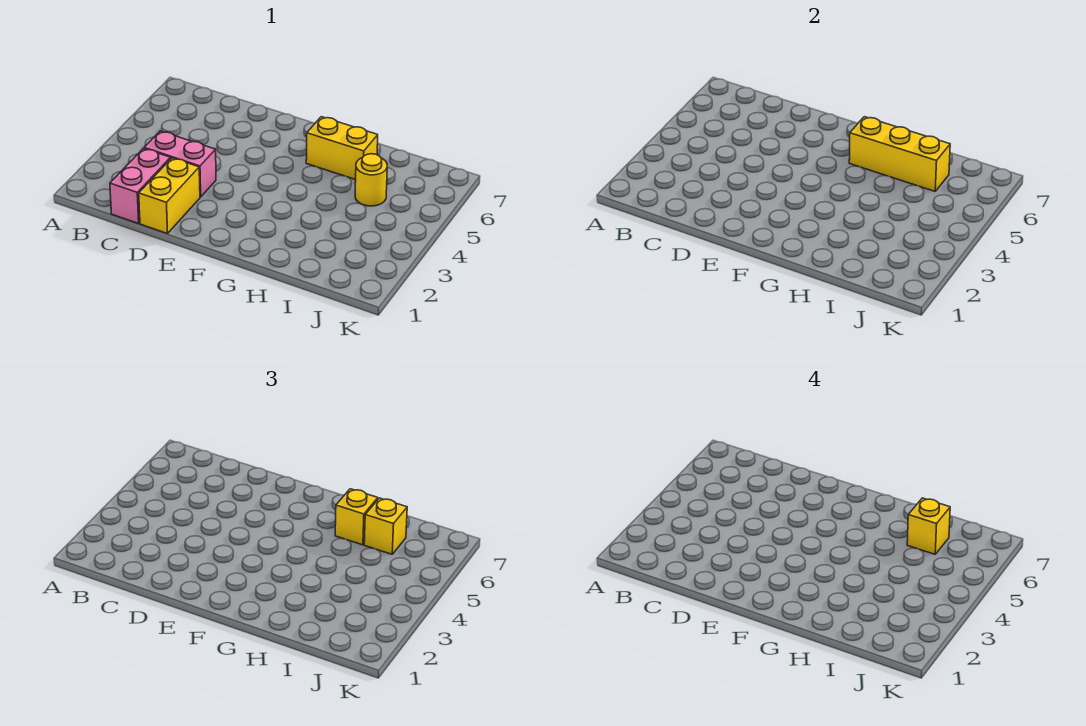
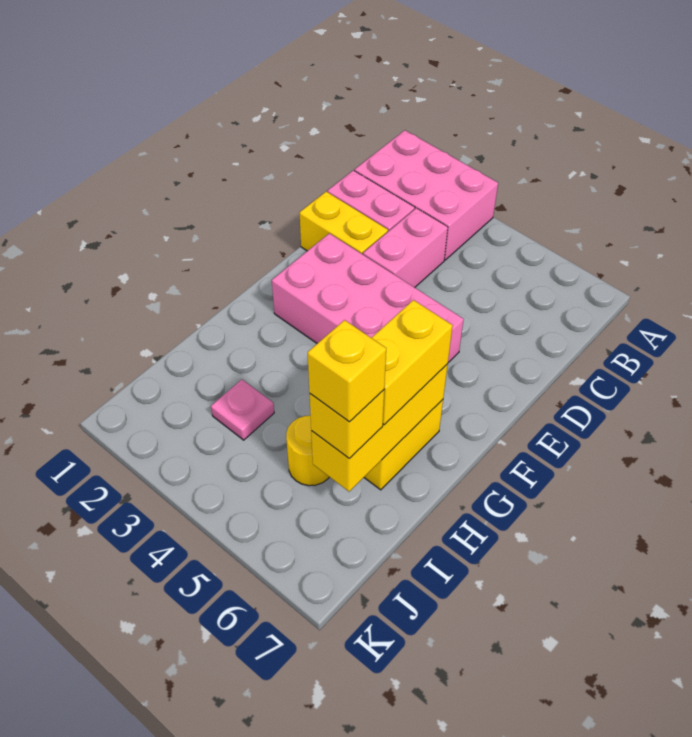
none -> pink brick A1:B3 level 1
none -> pink brick E2:F5 level 1
yellow brick H6 level 3 -> yellow brick G6:H6 level 3
none -> pink plate I3 level 1

